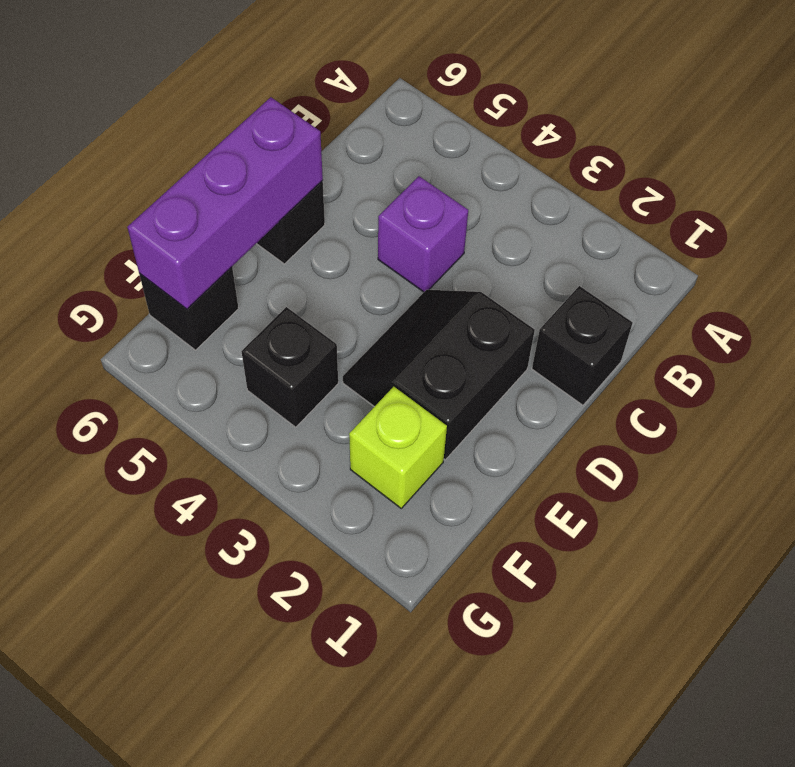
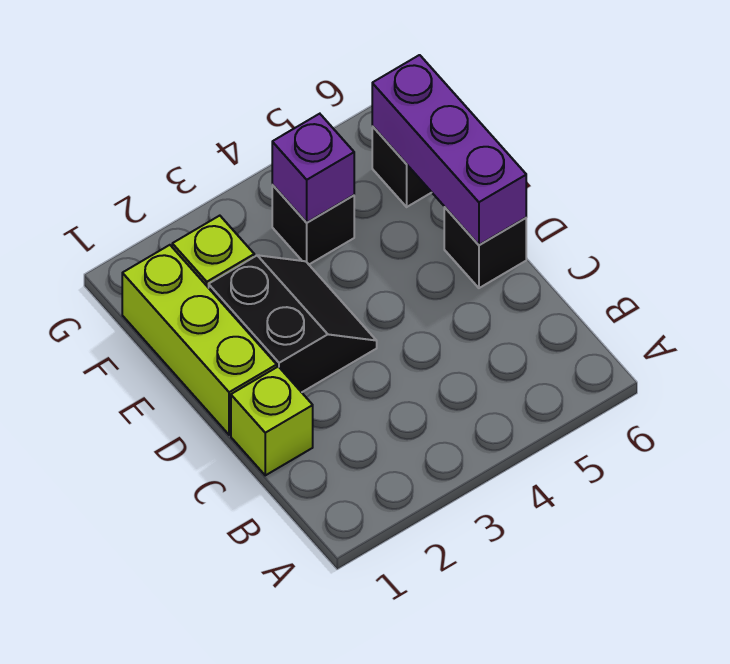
black brick C1 level 1 -> lime brick C1 level 1
purple brick C4 level 1 -> purple brick F4 level 2
none -> lime brick D1:F1 level 1

